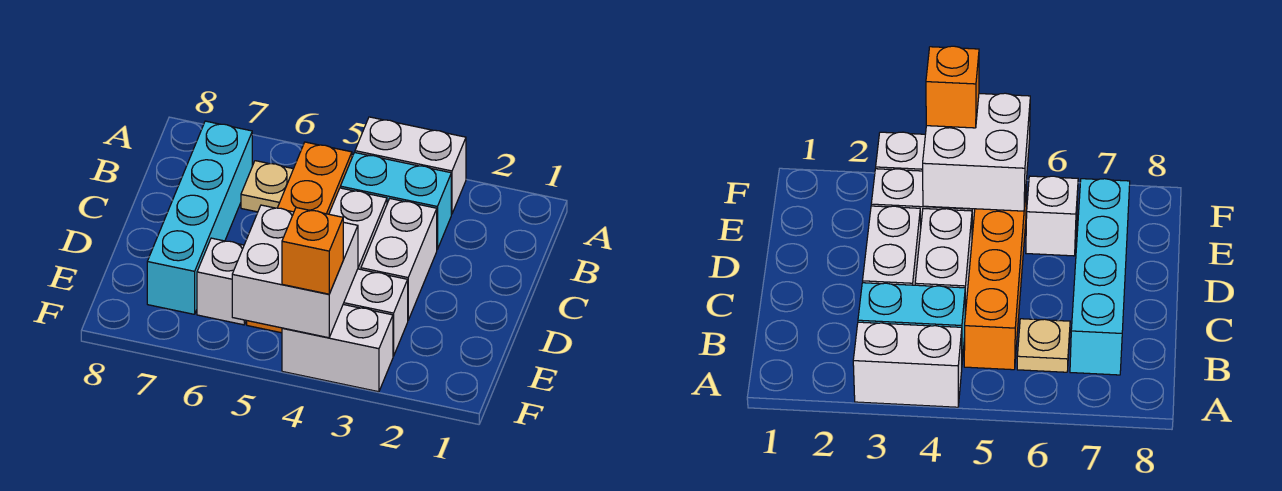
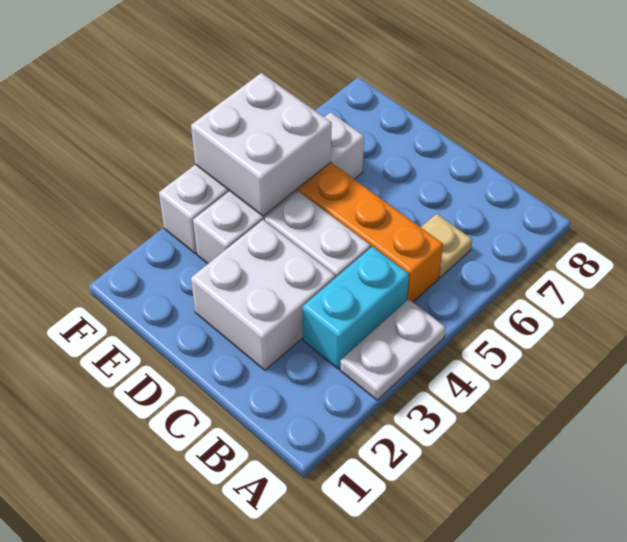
white brick A3:A4 level 1 -> white plate A3:A4 level 1
cyan brick B7:E7 level 1 -> none
white brick C3:D3 level 1 -> white brick C2:D3 level 1
orange brick F4 level 3 -> none

